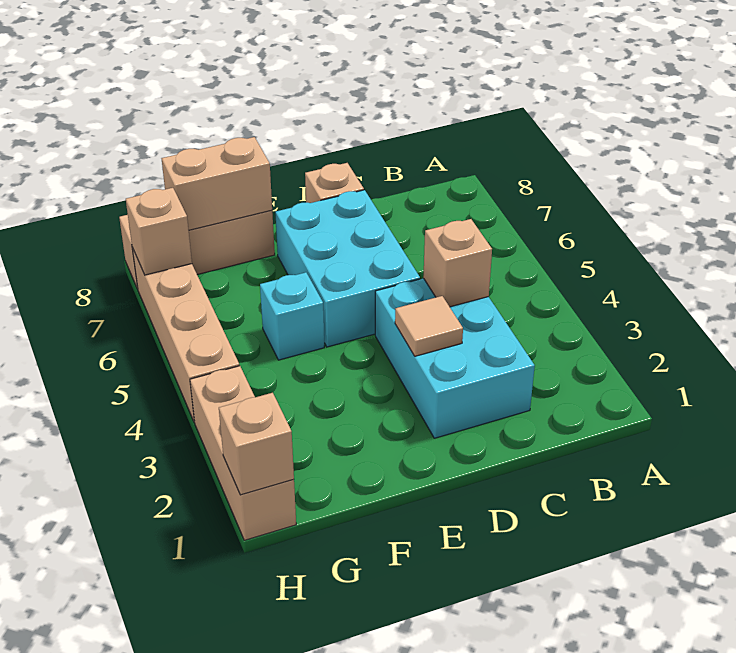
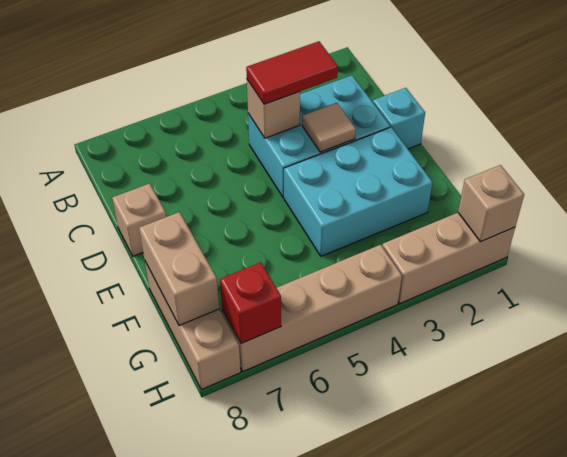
none -> red tile C3:C4 level 3
cyan brick D5:E7 level 1 -> cyan brick E2:F4 level 1
cyan brick F5 level 1 -> cyan brick D1 level 1
tan brick H7 level 2 -> red brick H7 level 2

